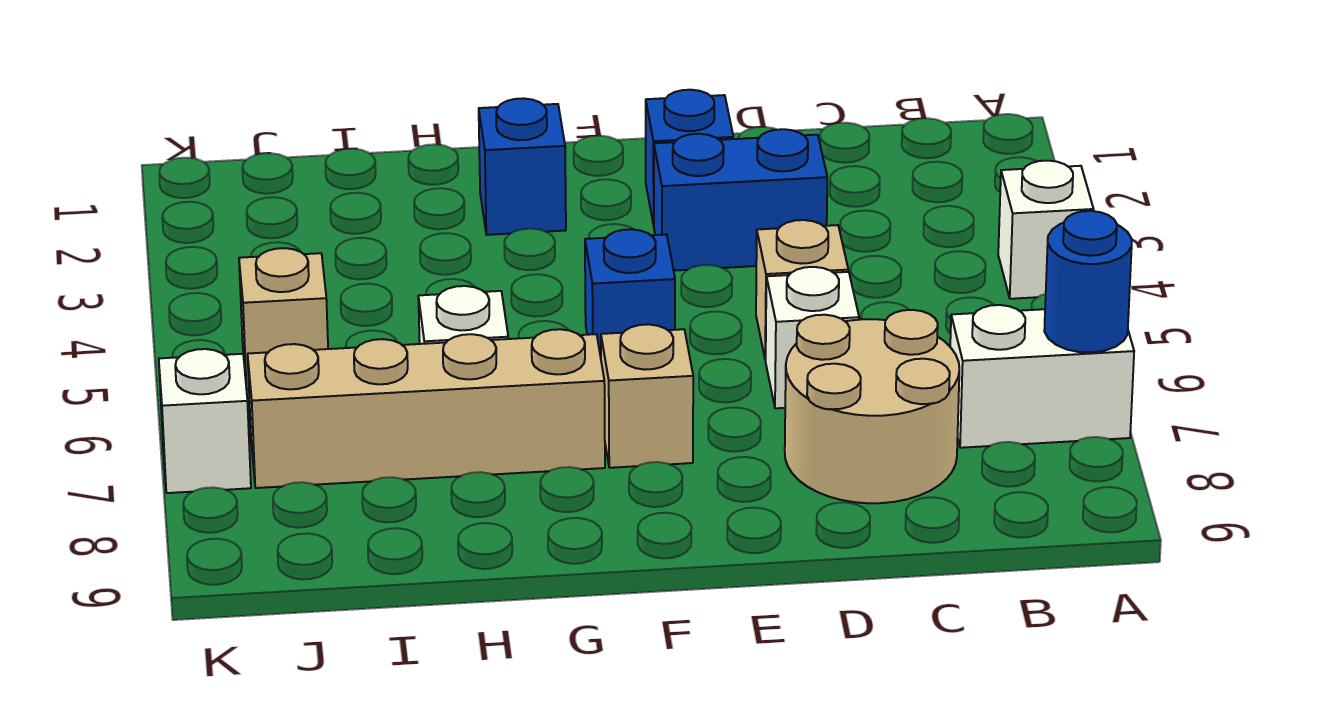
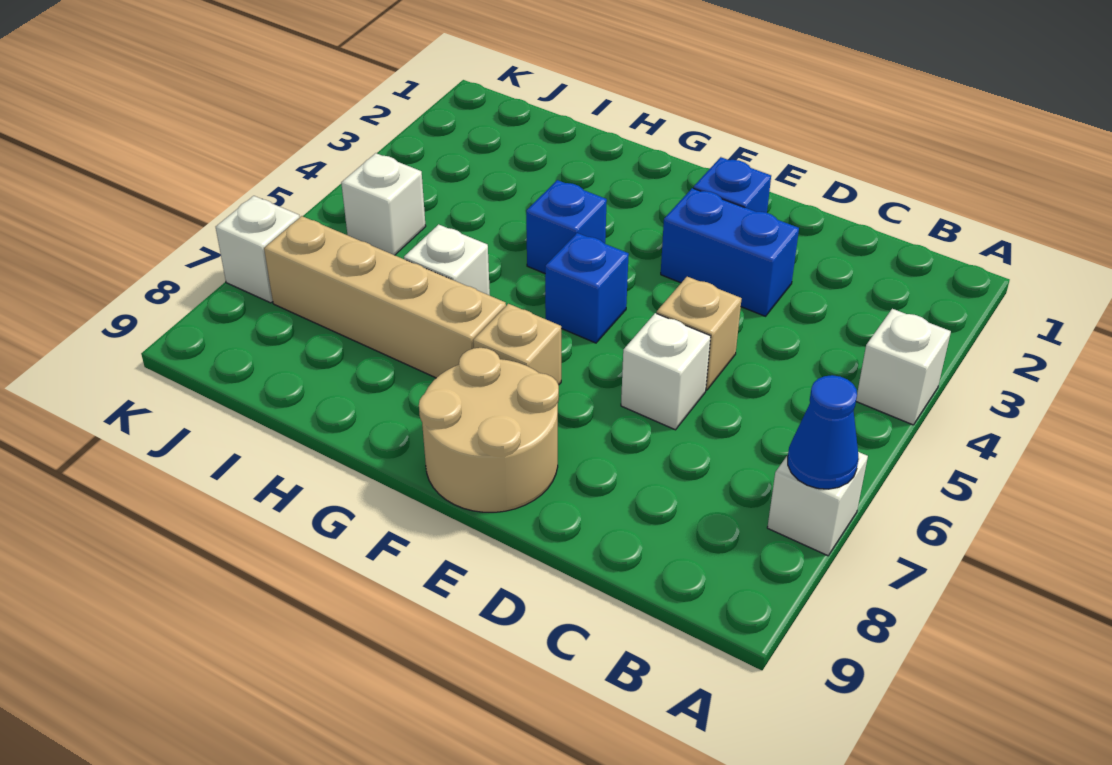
white brick A7:B7 level 1 -> white brick A7 level 1
blue round brick A7 level 2 -> blue cone A7 level 2
tan round brick C7:D8 level 1 -> tan round brick E8:F9 level 1
blue brick G2 level 1 -> blue brick G4 level 1
tan brick J5 level 1 -> white brick J5 level 1

